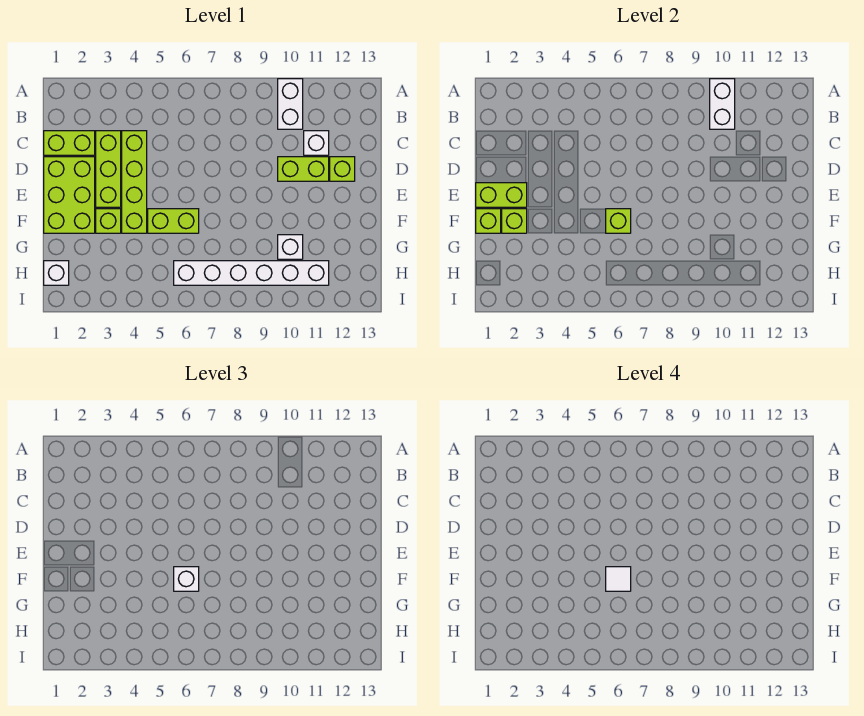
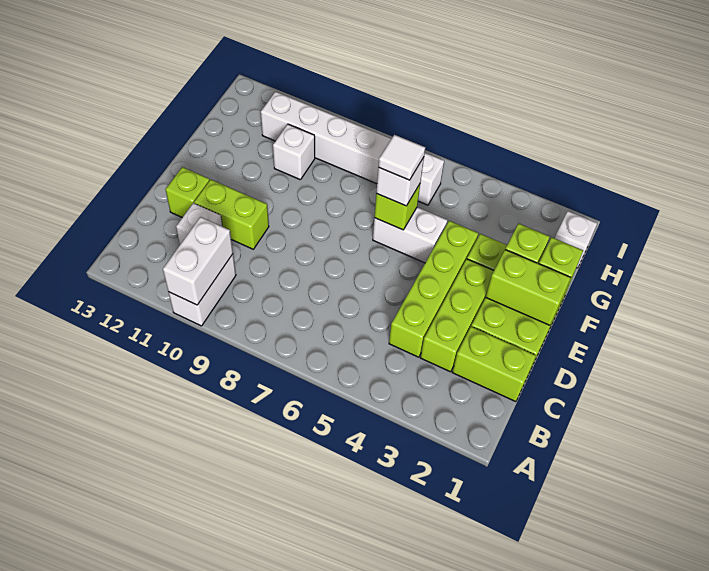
lime brick F5:F6 level 1 -> white brick F5:F6 level 1

